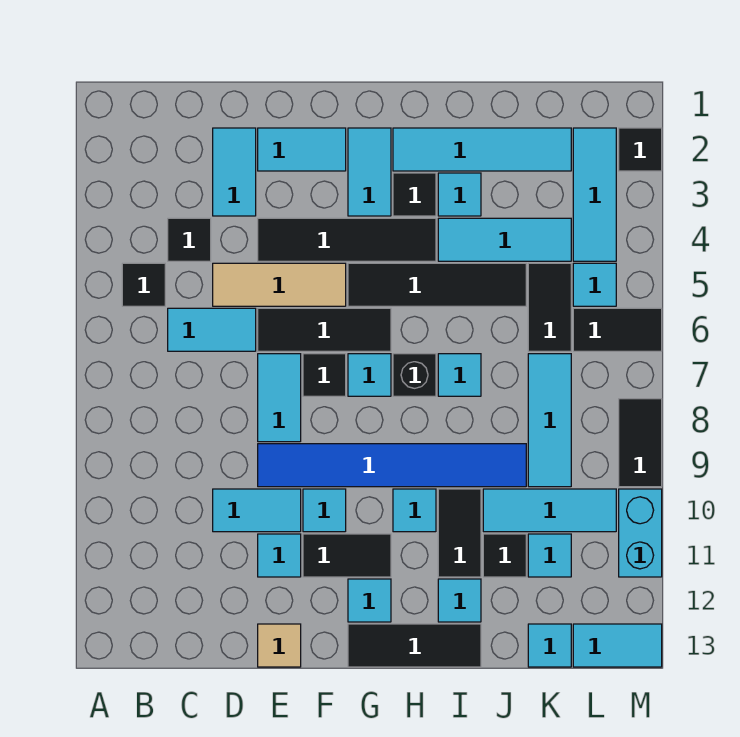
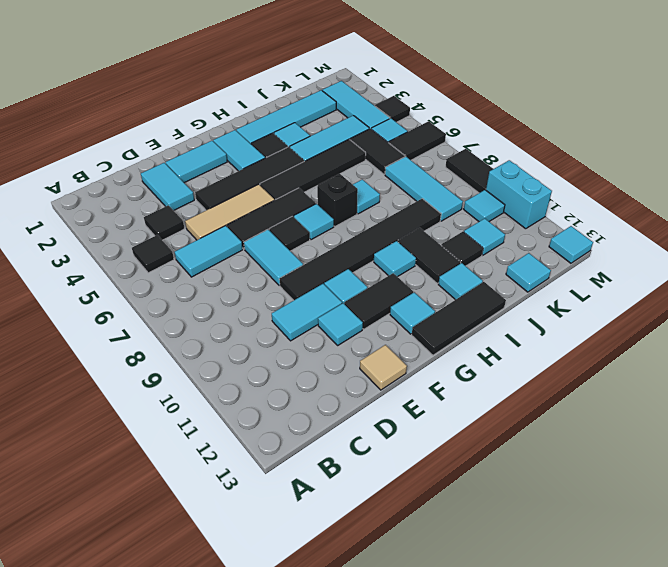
blue tile E9:J9 level 1 -> black tile E9:J9 level 1
cyan tile J10:L10 level 1 -> cyan tile L10 level 1
cyan tile L13:M13 level 1 -> cyan tile M13 level 1
black tile M2 level 1 -> black tile M4 level 1

